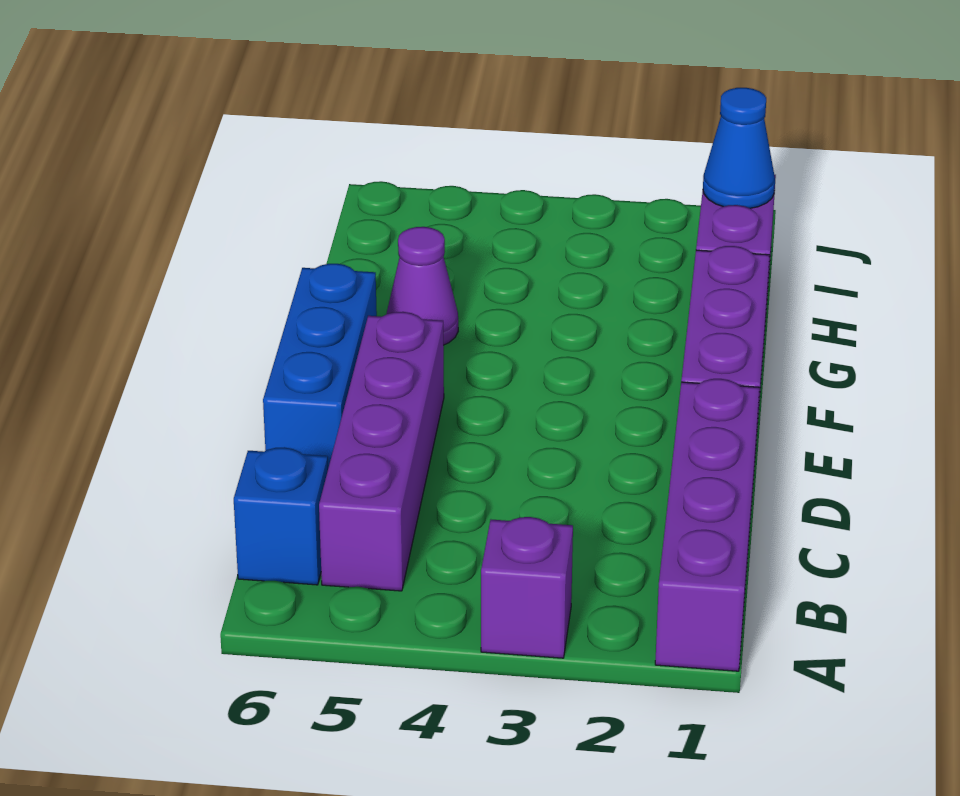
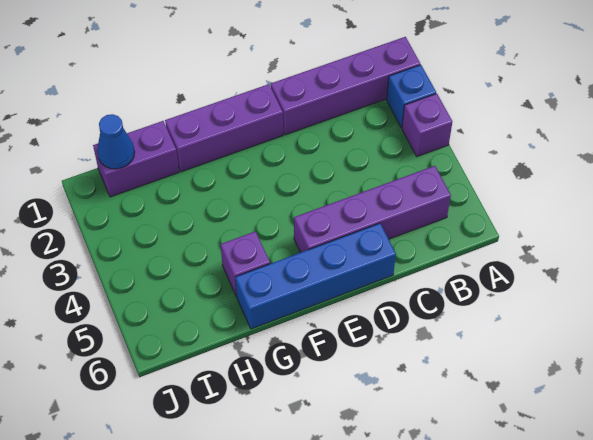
blue brick B6 level 1 -> blue brick A2 level 1
blue brick D6:F6 level 1 -> blue brick D6:G6 level 1
purple cone G5 level 1 -> purple brick G5 level 1

